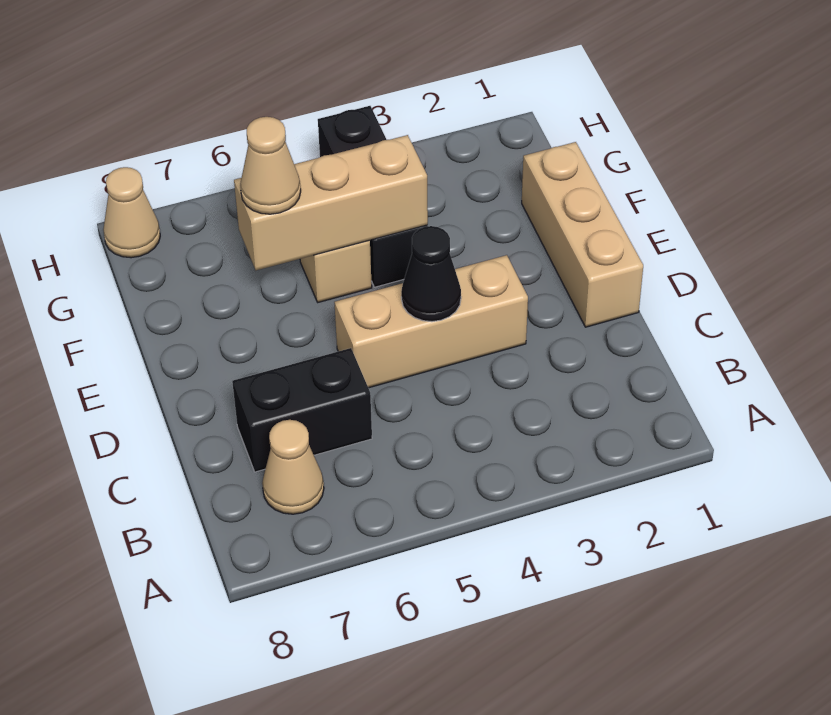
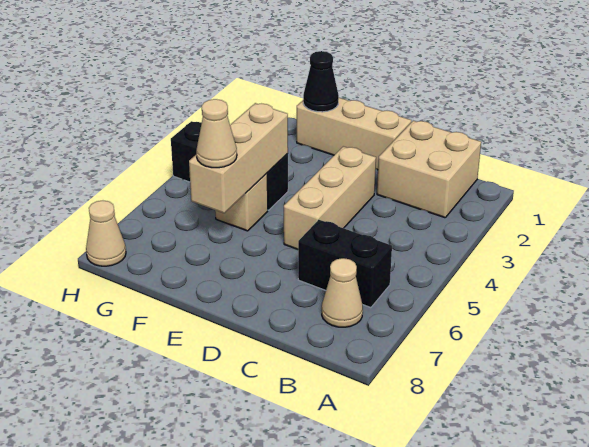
none -> tan brick B1:C2 level 1
black brick C6:C7 level 1 -> black brick B6:C6 level 1
black cone D4 level 2 -> black cone F1 level 2

